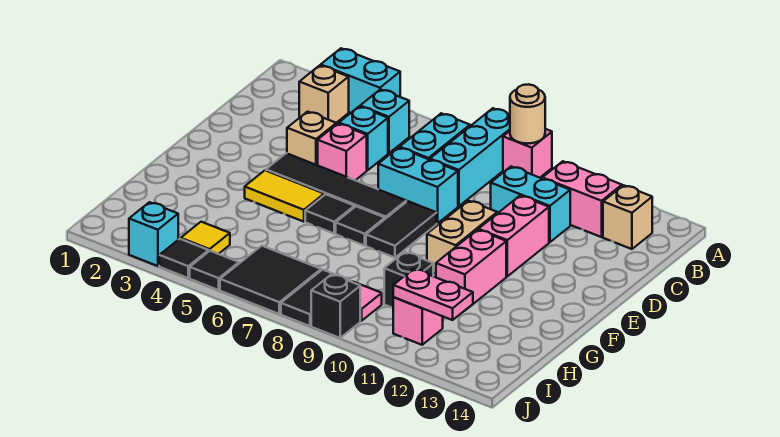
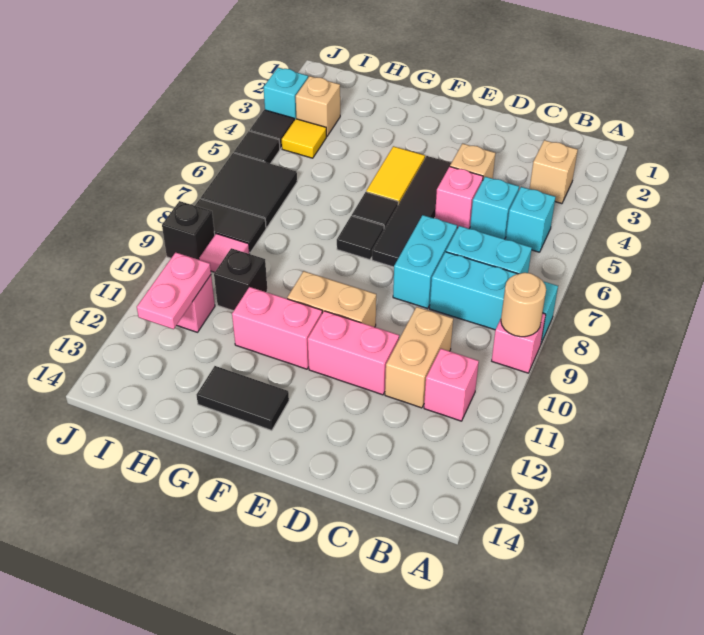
cyan brick A3:A4 level 1 -> none
pink brick B11:B12 level 1 -> pink brick B11 level 1
tan brick B13 level 1 -> tan brick I3 level 1
cyan brick C10:C11 level 1 -> tan brick C10:C11 level 1
black tile E8:F8 level 1 -> black tile F13:G13 level 1

